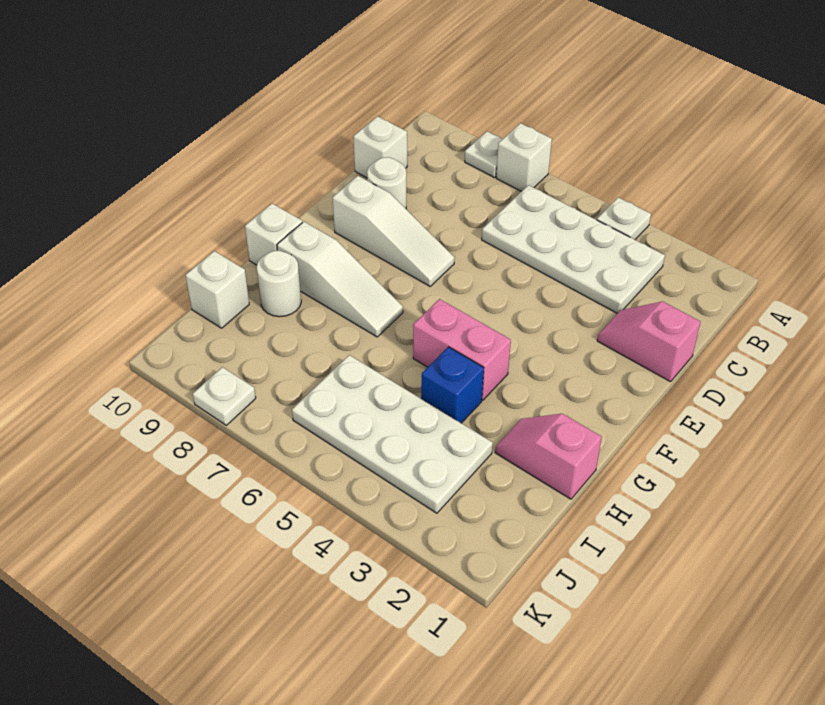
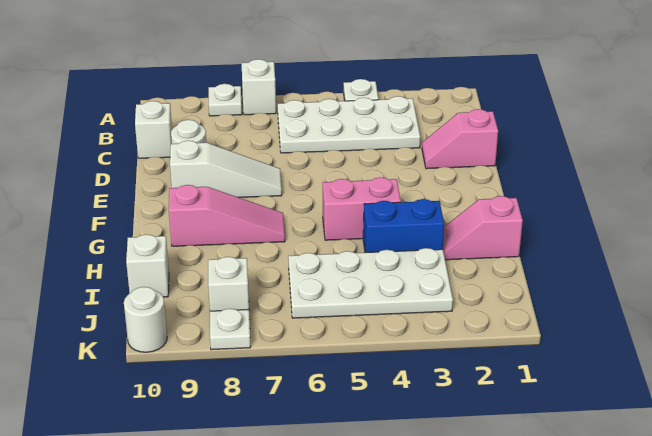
white slope G7:G9 level 1 top 9 -> pink slope G7:G9 level 1 top 9
white brick G10 level 1 -> white brick J8 level 1
blue brick H4 level 1 -> blue brick H3:H4 level 1
white round brick H9 level 1 -> white round brick K10 level 1

